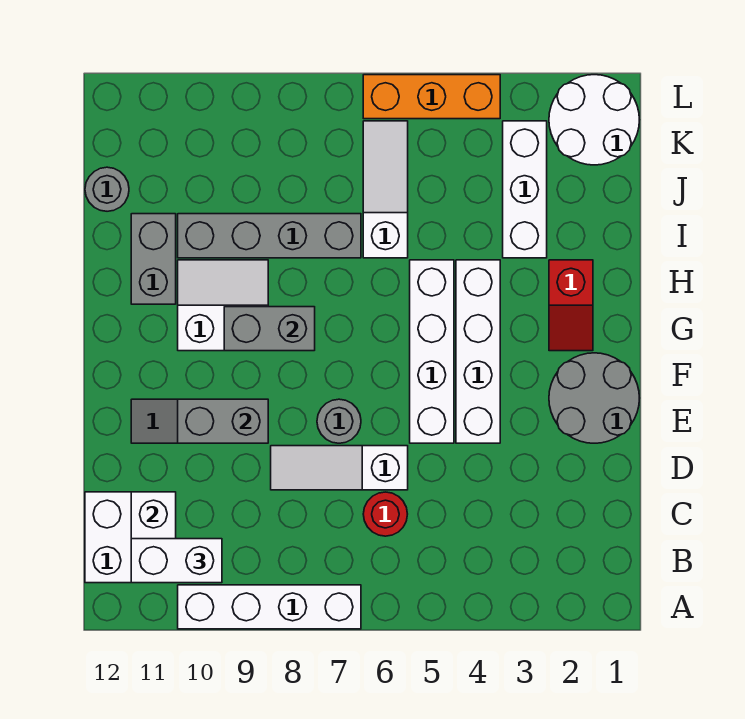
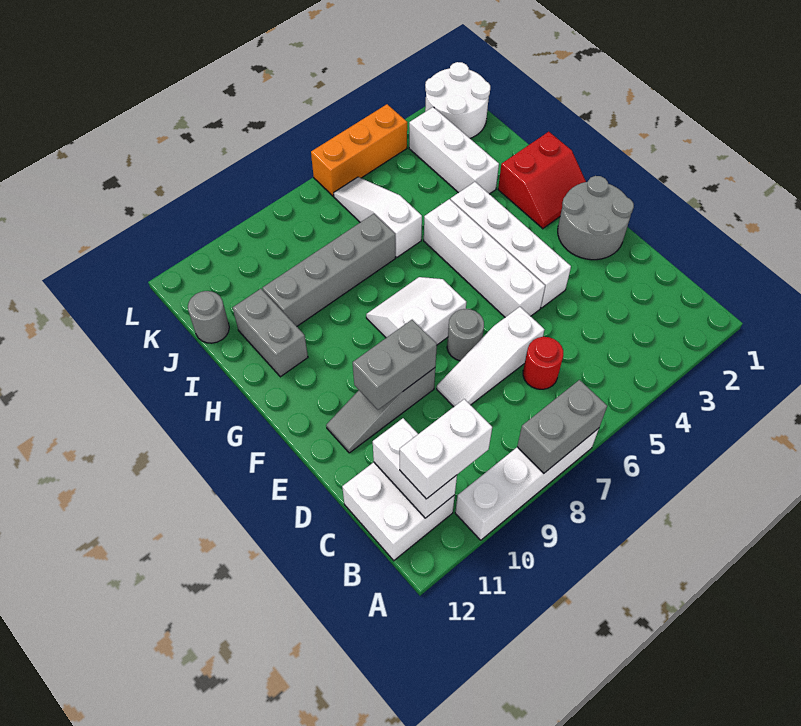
red slope G2:H2 level 1 top H -> red slope G1:H2 level 1 top H
grey brick G8:G9 level 2 -> grey brick A7:A8 level 2
white slope G9:H10 level 1 top G -> white slope F7:G8 level 1 top F

